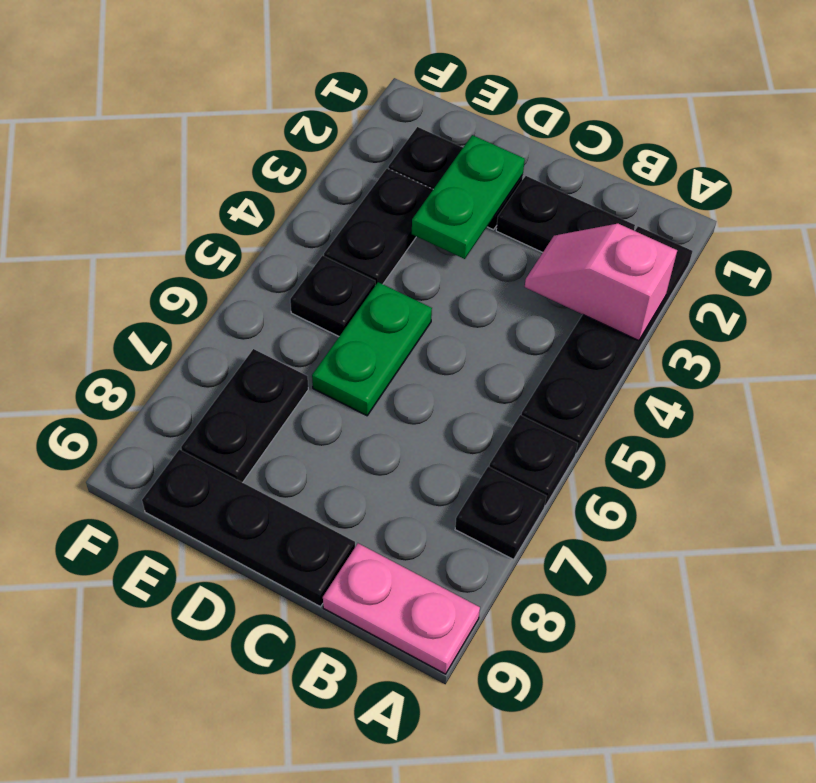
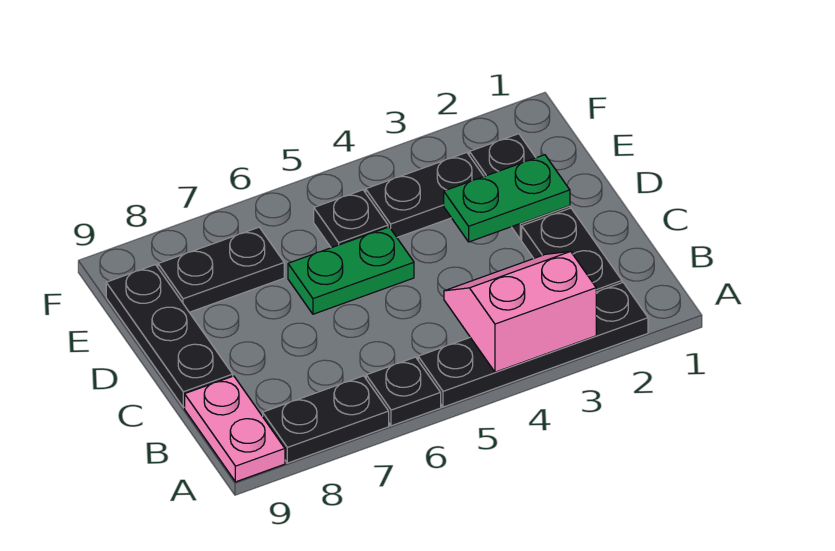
pink slope A3:B3 level 2 top A -> pink slope A3:B4 level 2 top A
black plate A7 level 1 -> black plate A7:A8 level 1

